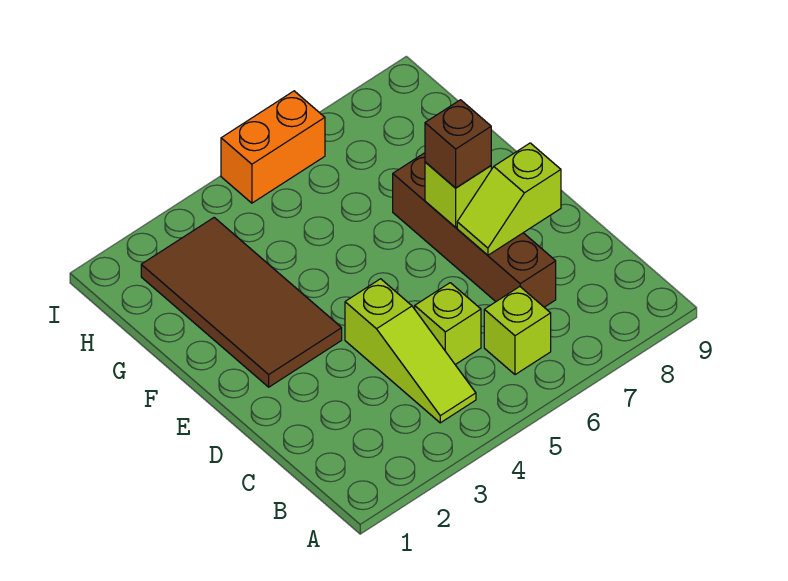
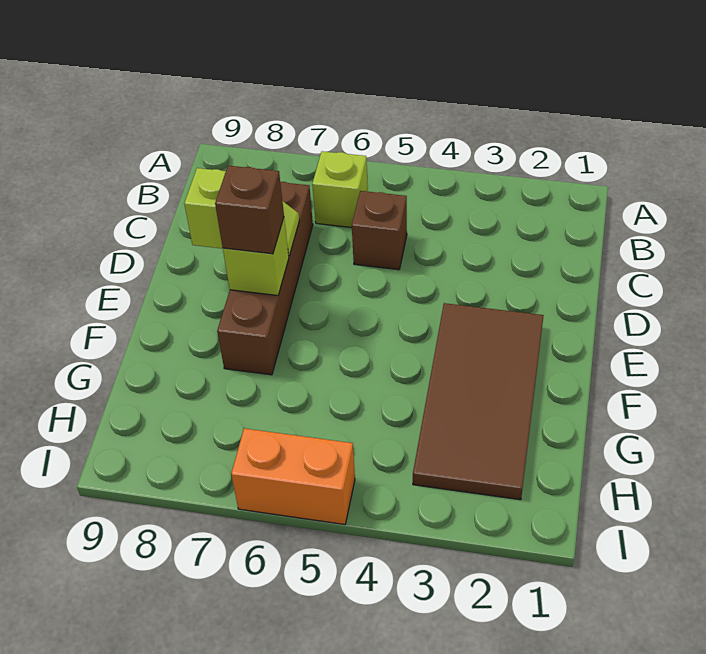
lime slope B4:D4 level 1 top D -> none
lime brick C5 level 1 -> brown brick C5 level 1

